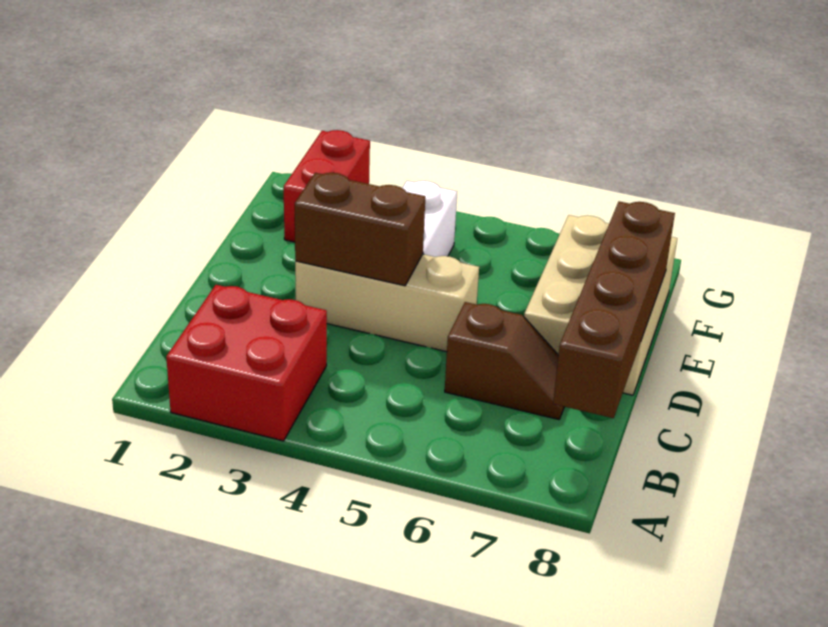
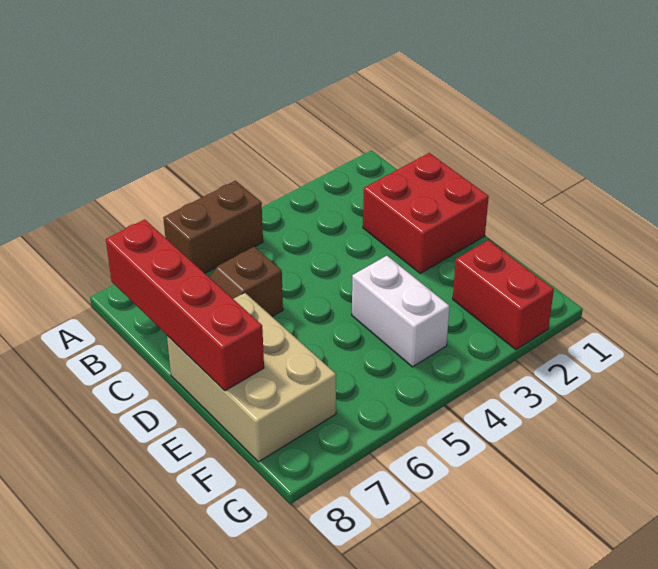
red brick A2:B3 level 1 -> red brick C1:D2 level 1
brown brick B8:E8 level 2 -> red brick B8:E8 level 2
tan brick D3:D5 level 1 -> none
brown brick D3:D4 level 2 -> brown brick A5:A6 level 1

